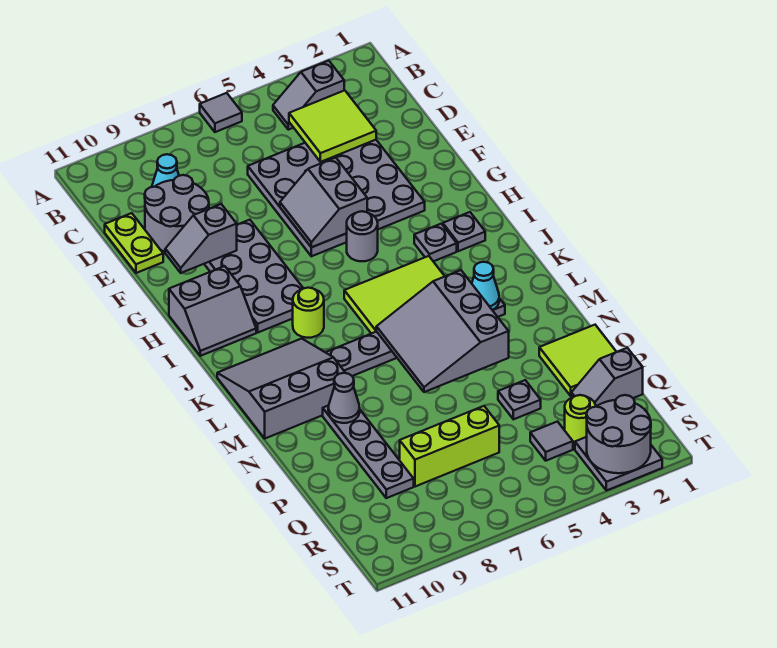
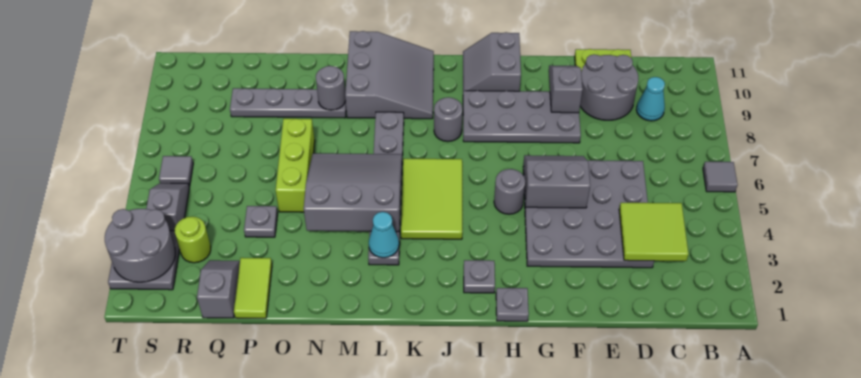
grey slope B3:B4 level 1 top 3 -> grey slope S4:S5 level 1 top 4
grey plate I3 level 1 -> grey plate H1 level 1
lime round brick J8 level 1 -> grey round brick J8 level 1
grey cone N9 level 2 -> grey round brick N9 level 2
lime tile O1:P2 level 1 -> lime tile P1:P2 level 1
lime brick Q6:Q8 level 1 -> lime brick O5:O7 level 1
grey tile R4 level 1 -> grey tile S6 level 1

